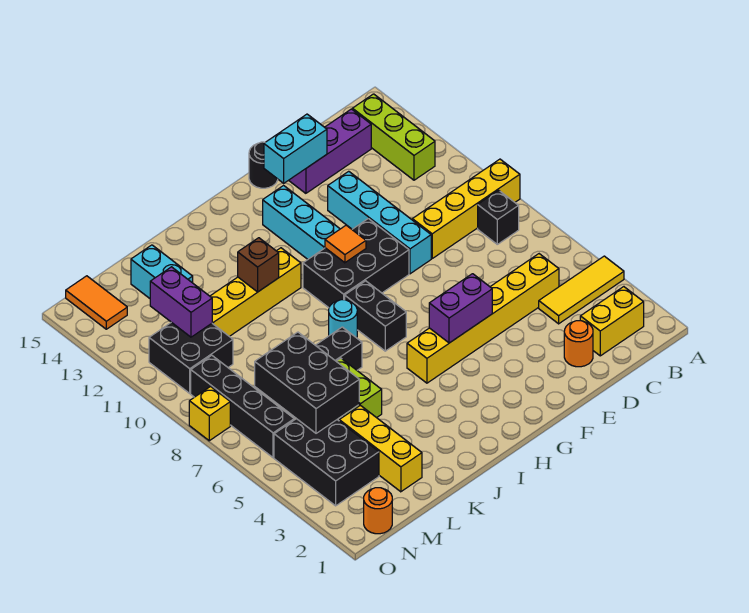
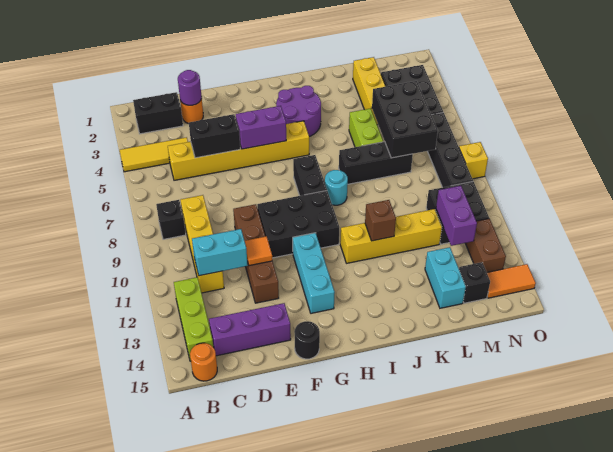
yellow brick A9:D9 level 1 -> yellow brick C8:C11 level 1
yellow brick B2:C2 level 1 -> black brick B2:C2 level 1
none -> purple round brick D2 level 2
none -> black brick D5:E5 level 2
cyan brick E9:E12 level 1 -> brown brick E9:E12 level 1
cyan brick E14:F14 level 2 -> cyan brick C11:D11 level 2
orange tile G10 level 2 -> orange tile E11 level 2
none -> purple round brick H3:I4 level 1
none -> black brick M14 level 1
orange round brick N1 level 1 -> orange round brick B15 level 1
none -> brown brick N12:N13 level 1
orange tile N14:N15 level 1 -> orange tile N14:O14 level 1

